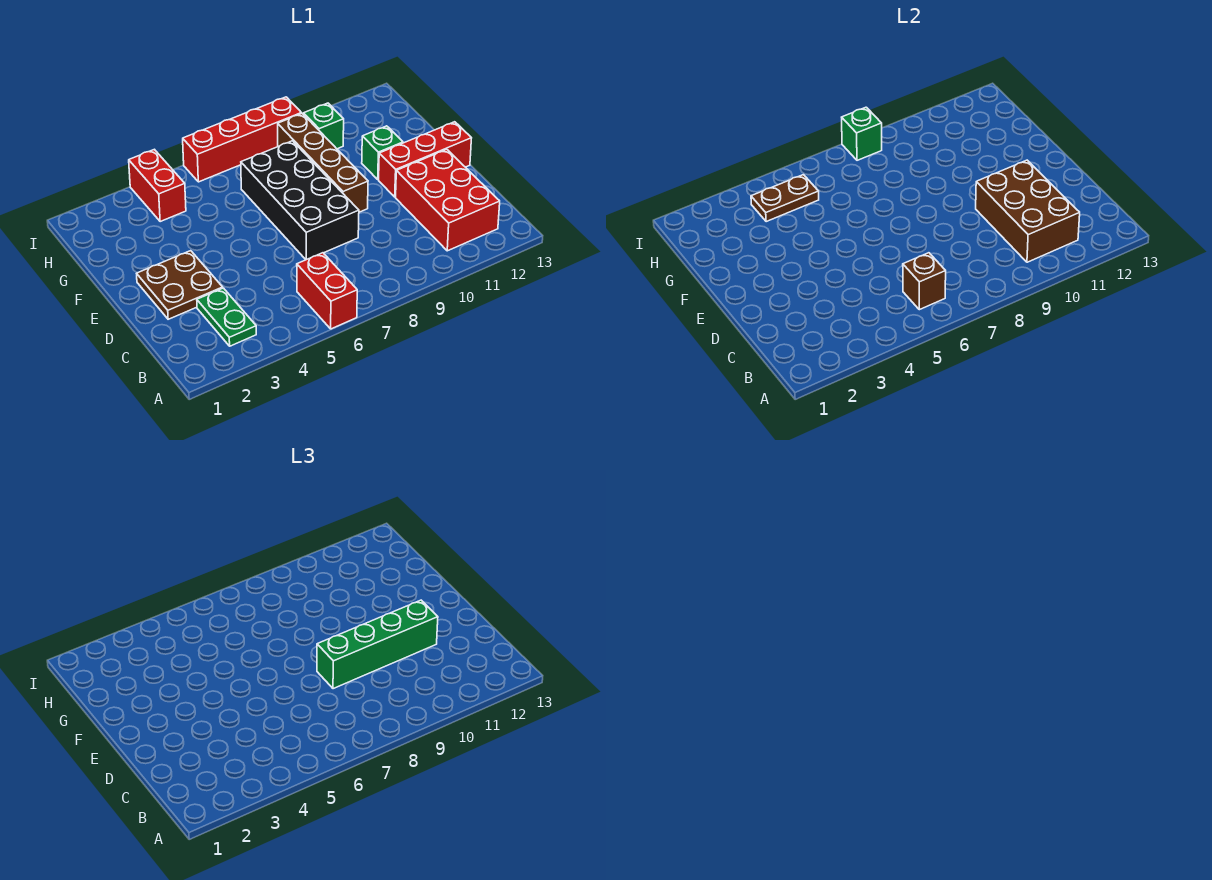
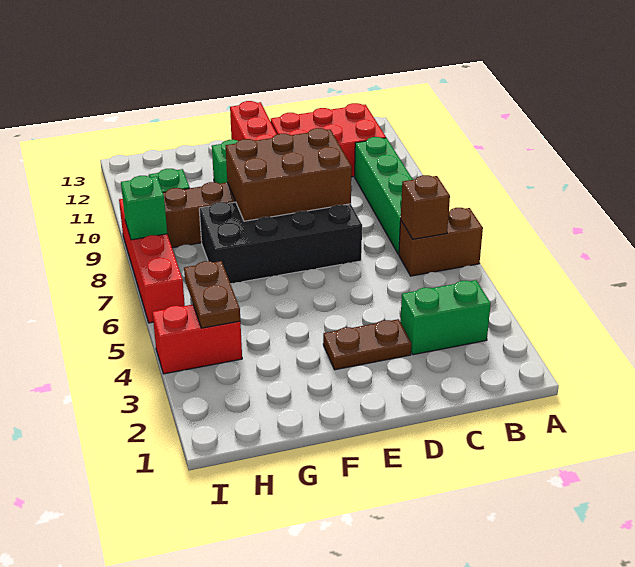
red brick A6:B6 level 1 -> brown brick A6:B6 level 1
green plate B3:C3 level 1 -> green brick B3:C3 level 1
brown brick B10:D11 level 2 -> brown brick D8:F9 level 2
brown plate D2:E3 level 1 -> brown plate D3:E3 level 1
green brick D8:D11 level 3 -> green brick B7:B10 level 1

